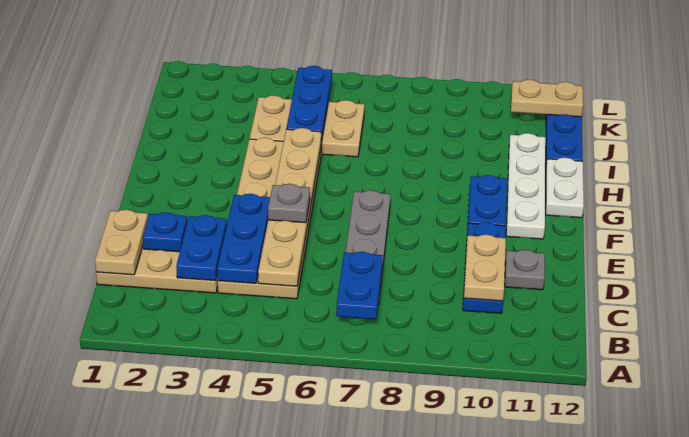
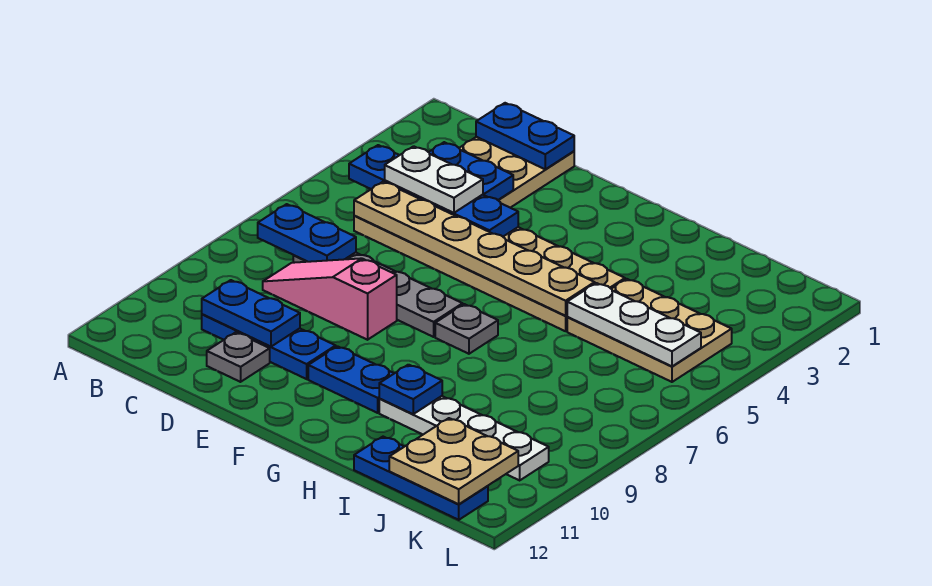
tan plate C1:D1 level 2 -> blue plate C1:D1 level 2
blue plate C4:E4 level 2 -> blue plate B4:E4 level 2
none -> pink slope C8:E8 level 1 top E
tan plate C10:D10 level 2 -> blue plate C10:D10 level 2
blue plate D2 level 2 -> blue plate H10 level 2
grey plate E5 level 3 -> grey plate G7 level 1
white plate F11:I11 level 1 -> white plate H10:K10 level 1
white plate G12:H12 level 1 -> white plate C4:D4 level 3
tan plate I4:J6 level 1 -> tan plate I4:K5 level 1
blue plate I5:K5 level 2 -> white plate I5:K5 level 2
tan plate K11:K12 level 2 -> tan plate J11:K12 level 2

